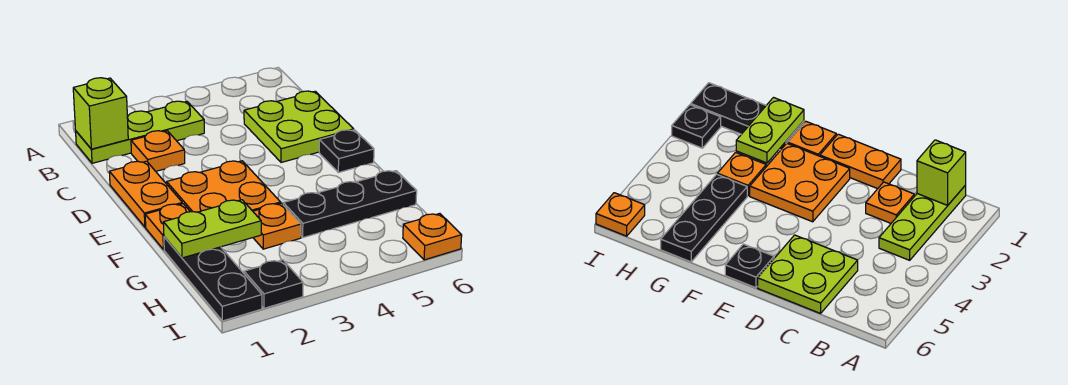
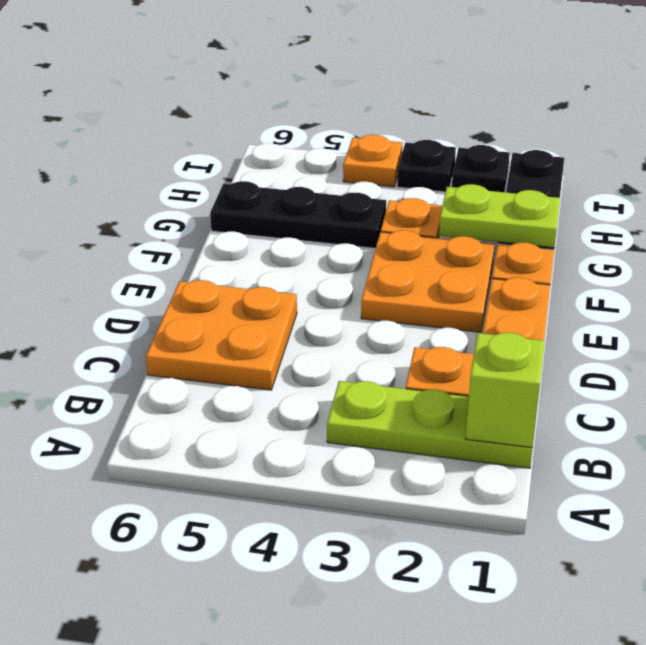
lime plate C5:D6 level 1 -> orange plate C5:D6 level 1
black plate E6 level 1 -> black plate I3 level 1
orange plate I6 level 1 -> orange plate I4 level 1

